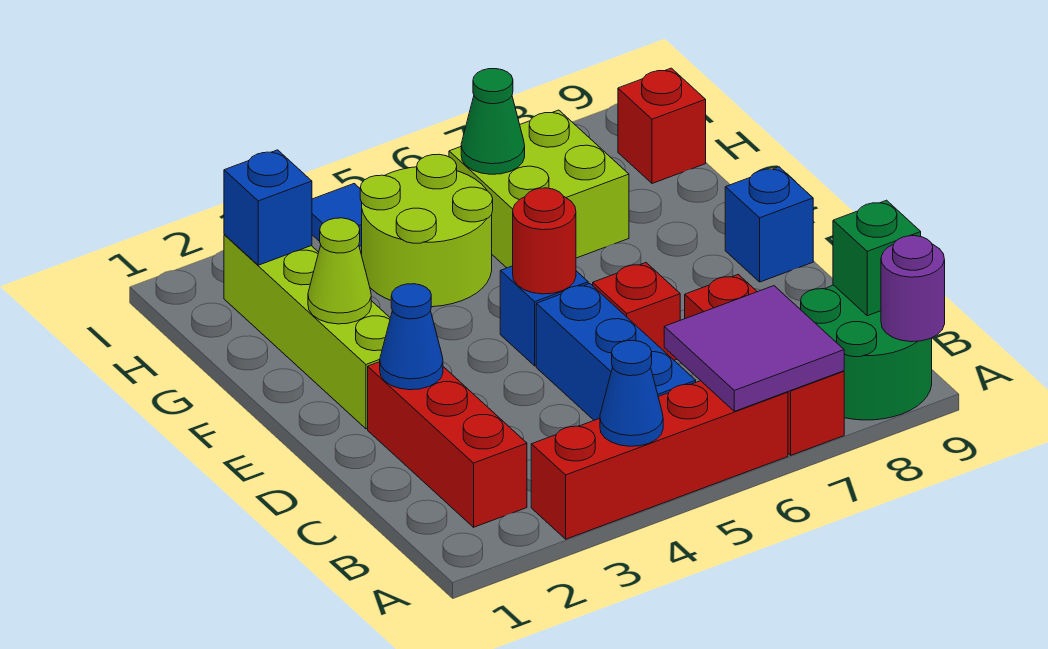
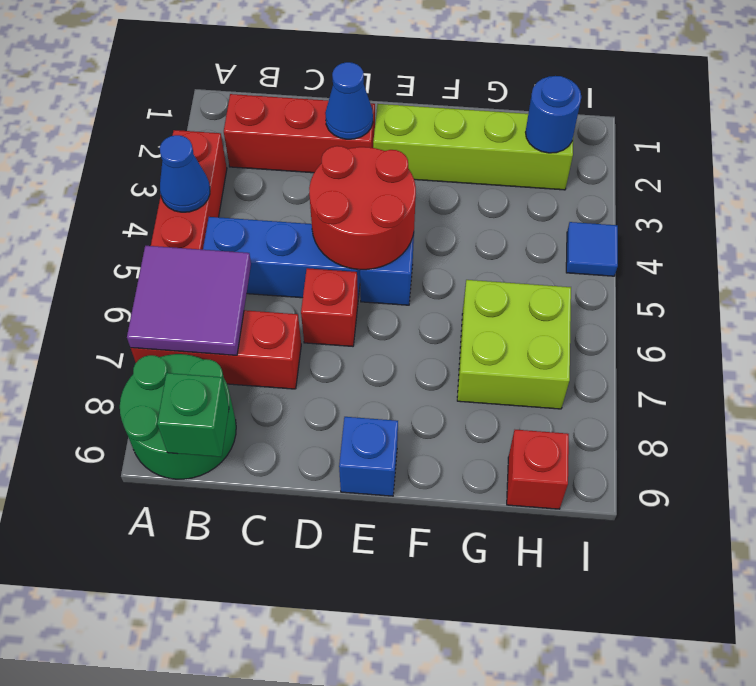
purple round brick A9 level 2 -> none
red round brick E5 level 2 -> red round brick D4:E5 level 2
lime cone F2 level 2 -> none
lime round brick G4:H5 level 1 -> none
blue brick H2 level 2 -> blue round brick H2 level 2
green cone H6 level 2 -> none

